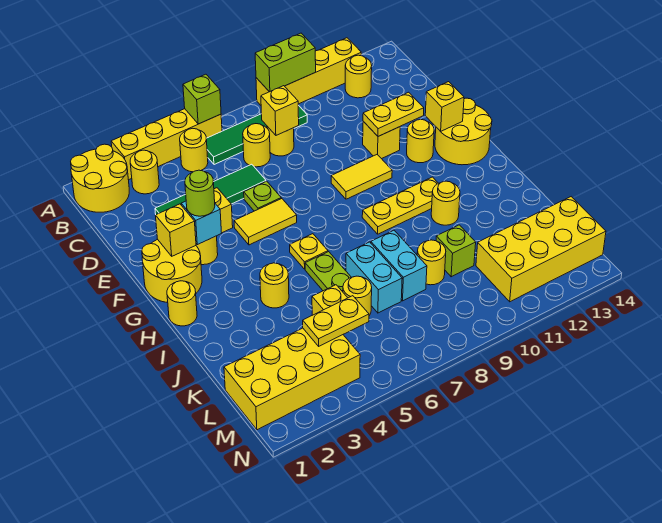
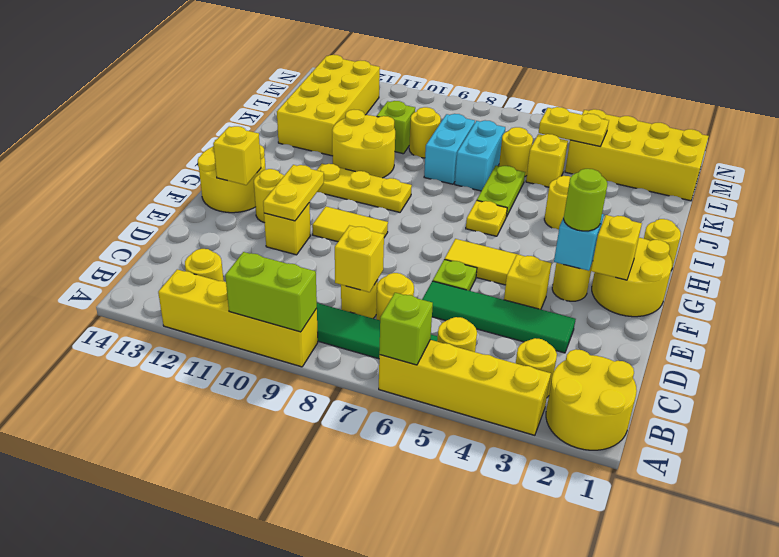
yellow plate E11:E12 level 2 -> yellow plate E11:F11 level 2
yellow round brick I11 level 1 -> yellow round brick I10:J11 level 1
yellow brick L11:M14 level 1 -> yellow brick J12:M13 level 1

